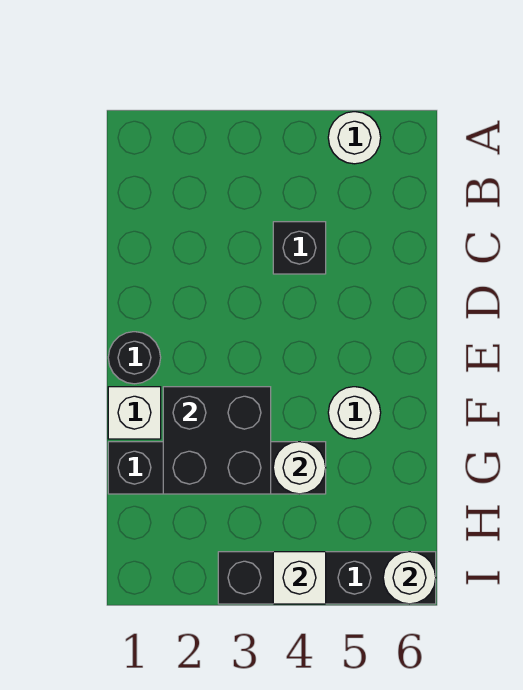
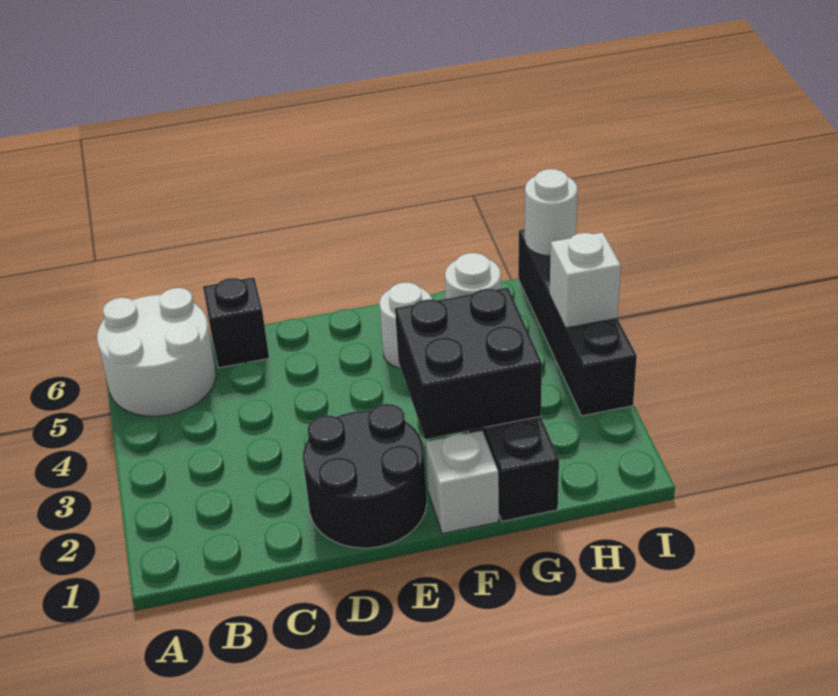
white round brick A5 level 1 -> white round brick A5:B6 level 1
black brick C4 level 1 -> black brick C6 level 1
black round brick E1 level 1 -> black round brick D1:E2 level 1

